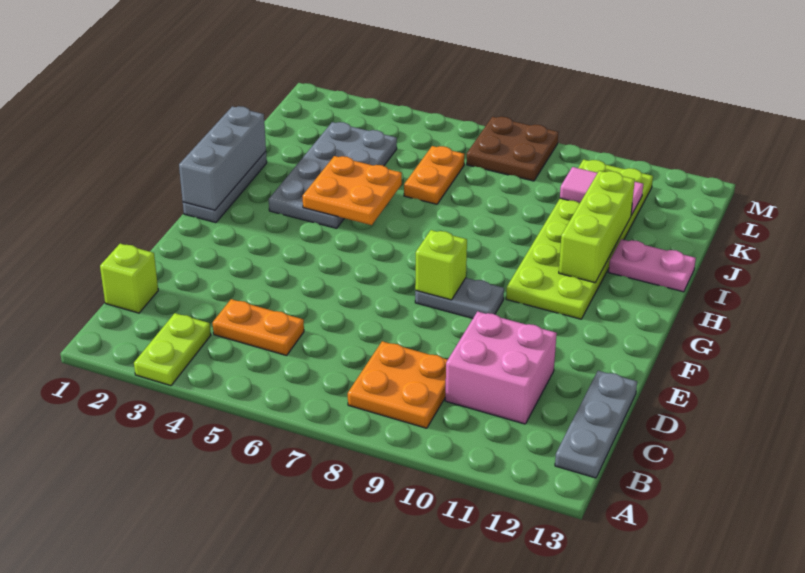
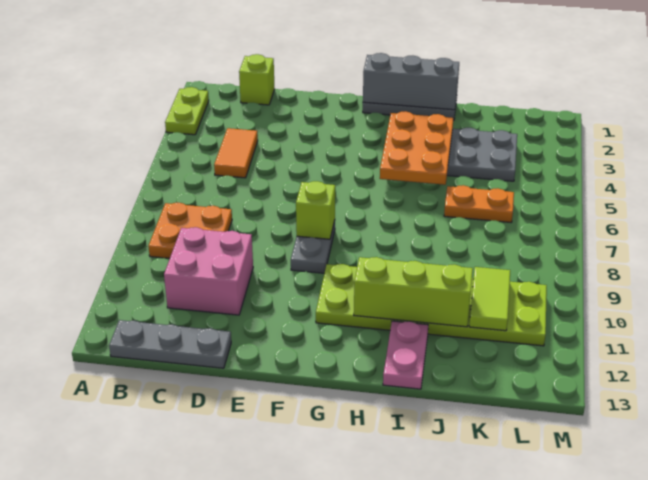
lime plate A3:B3 level 1 -> lime plate A2:A3 level 1
orange plate C4:C5 level 1 -> orange tile C4:C5 level 1
orange plate H4:I5 level 2 -> orange plate H3:I5 level 2
pink tile K10:K11 level 2 -> lime tile K10:K11 level 2
brown plate L7:M8 level 1 -> none

